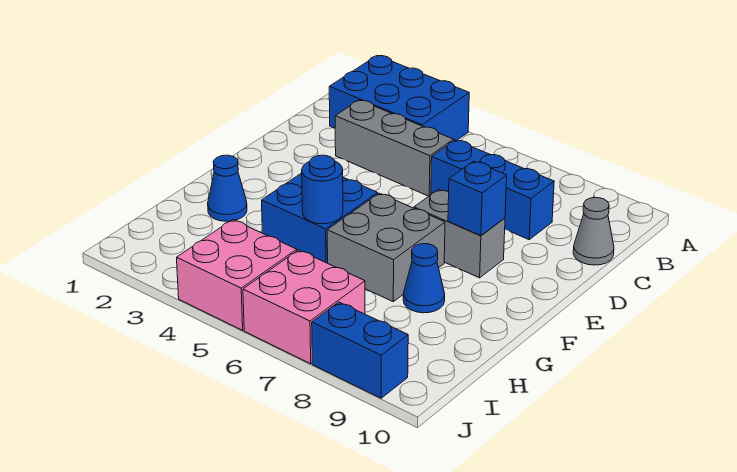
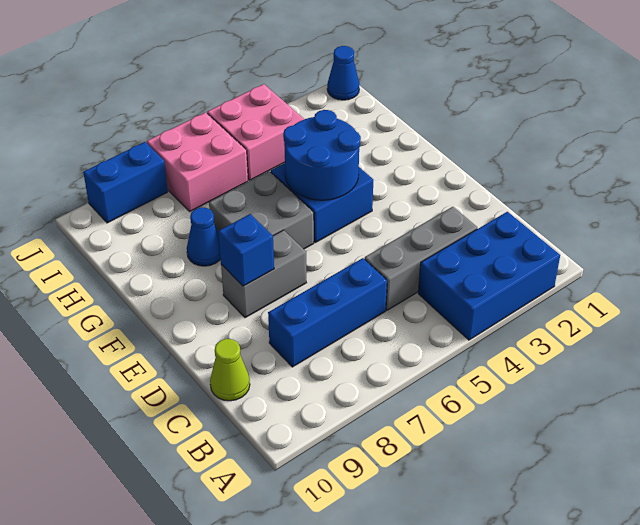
grey cone C10 level 1 -> lime cone C10 level 1
blue cone G2 level 1 -> blue cone J1 level 1
blue round brick G5 level 2 -> blue round brick F4:G5 level 2

